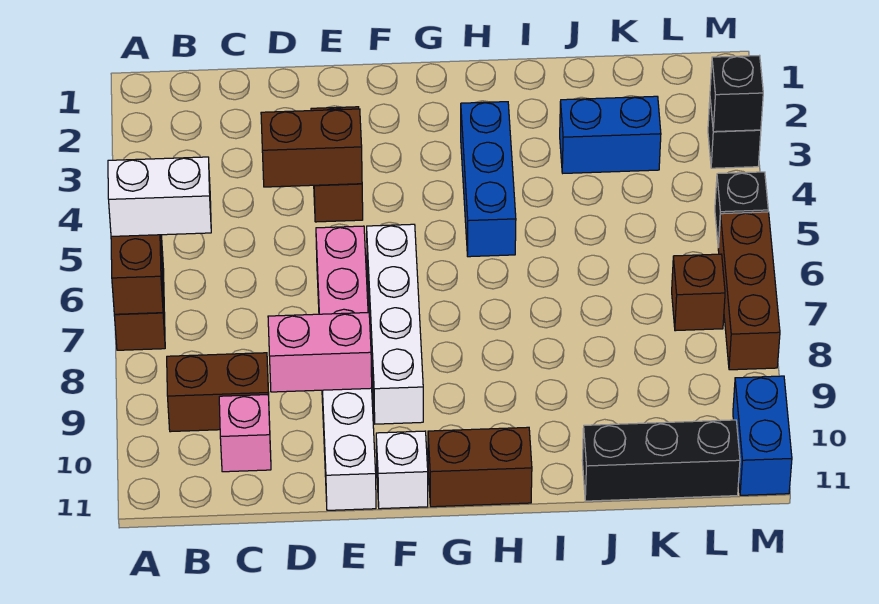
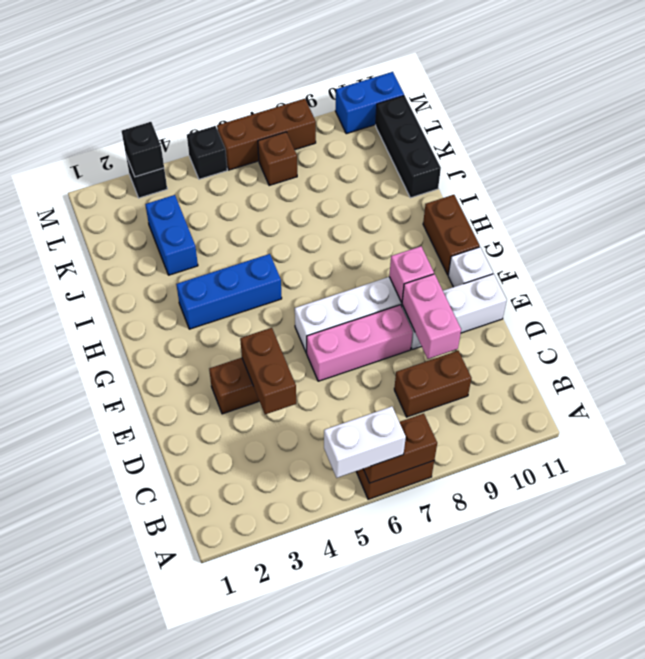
white brick A6:B6 level 3 -> white brick A5:A6 level 3
brown brick B9:C9 level 1 -> brown brick C8:C9 level 1
pink brick C10 level 1 -> pink brick F9 level 2

